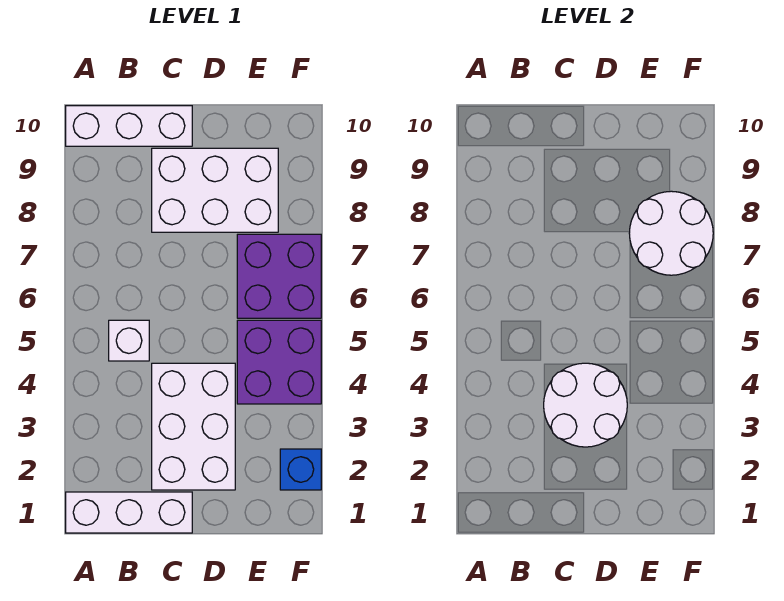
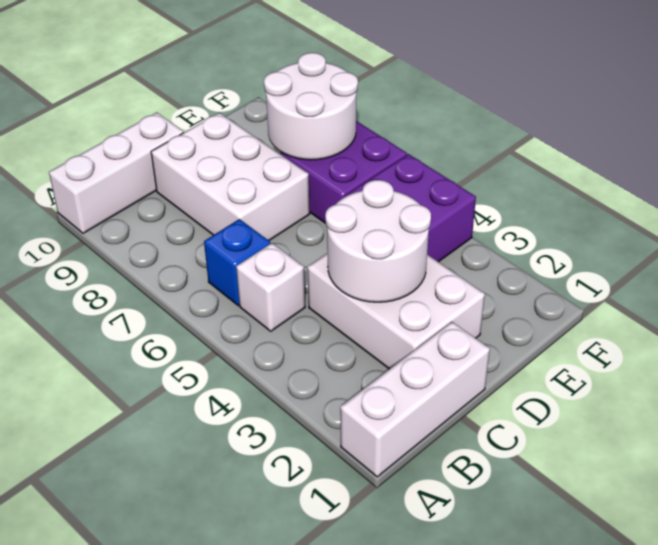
white brick C8:E9 level 1 -> white brick C7:D9 level 1
blue brick F2 level 1 -> blue brick B6 level 1

